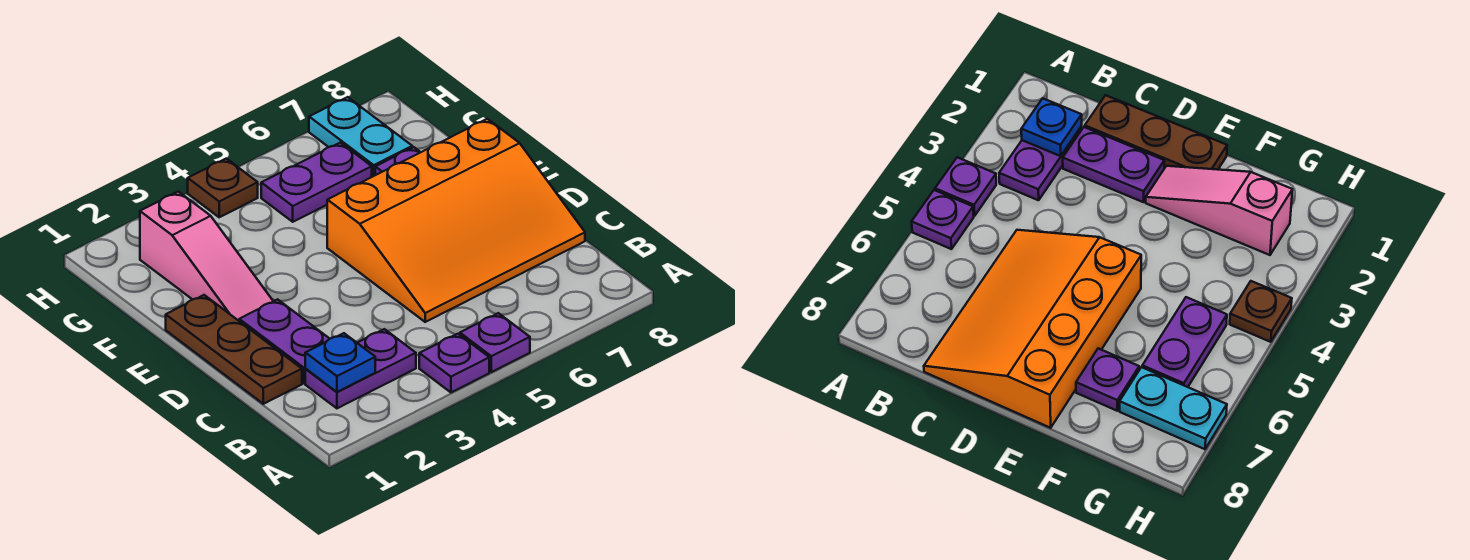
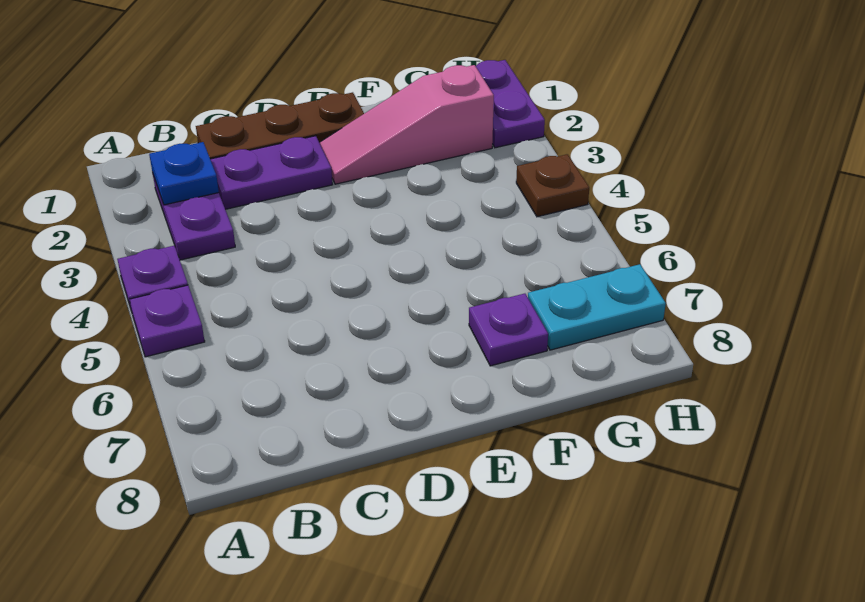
orange slope C5:E8 level 1 top E -> none
purple plate G5:G6 level 1 -> purple plate H1:H2 level 1

